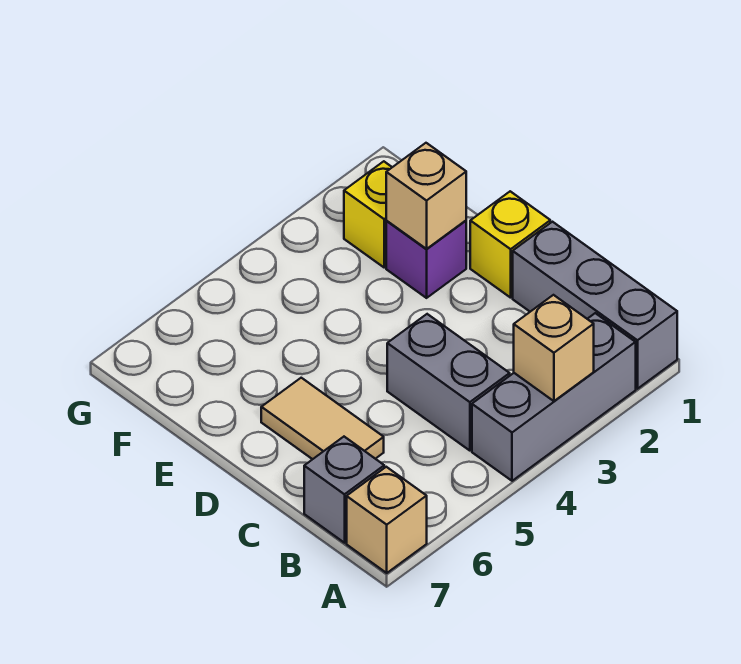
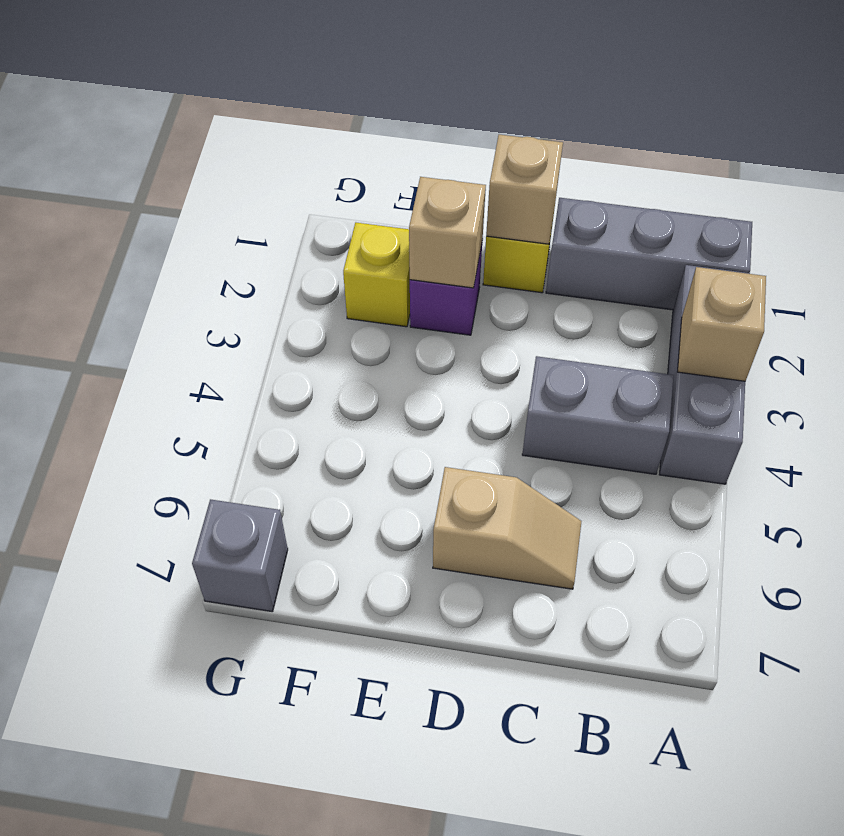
tan brick A7 level 1 -> tan brick D1 level 2
grey brick B7 level 1 -> grey brick G7 level 1
tan tile C6:D6 level 1 -> tan slope C6:D6 level 1 top D

